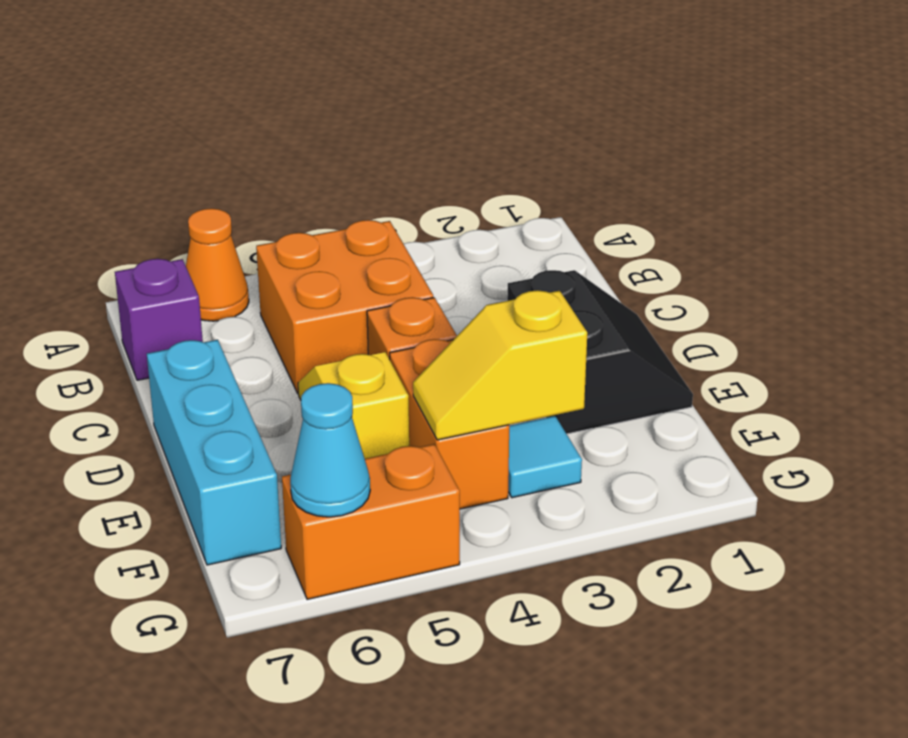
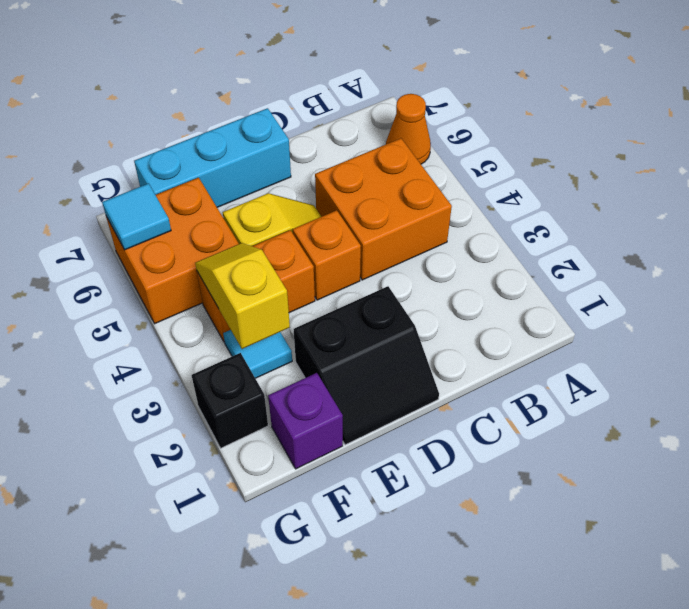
purple brick B7 level 1 -> purple brick F1 level 1
none -> black brick G2 level 1
orange brick G5:G6 level 1 -> orange brick F5:G6 level 1
cyan cone G6 level 2 -> cyan tile G6 level 2

